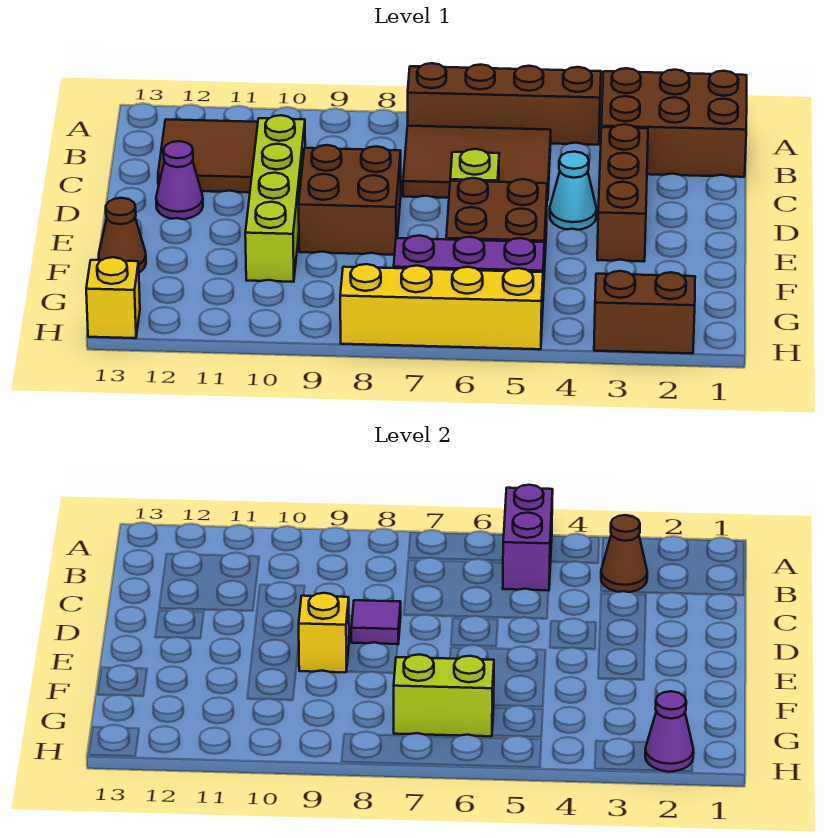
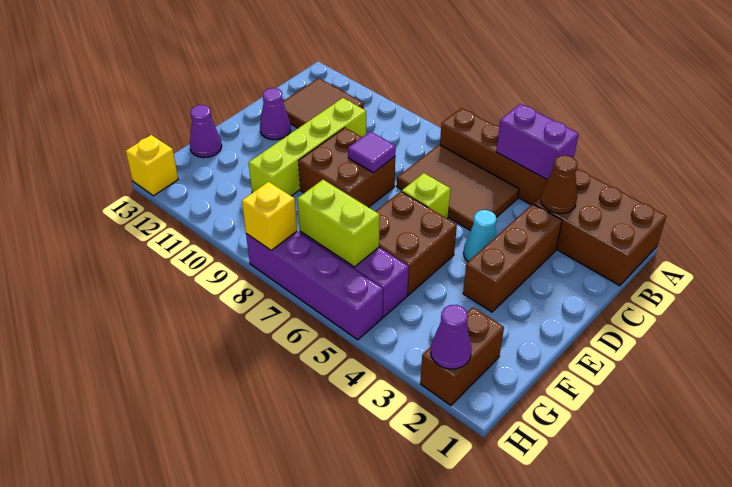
purple brick A5:B5 level 2 -> purple brick A4:A5 level 2
yellow brick E9 level 2 -> yellow brick H8 level 2
brown cone F13 level 1 -> purple cone F13 level 1
brown brick H2:H3 level 1 -> brown brick G2:H2 level 1
yellow brick H5:H8 level 1 -> purple brick H5:H8 level 1

